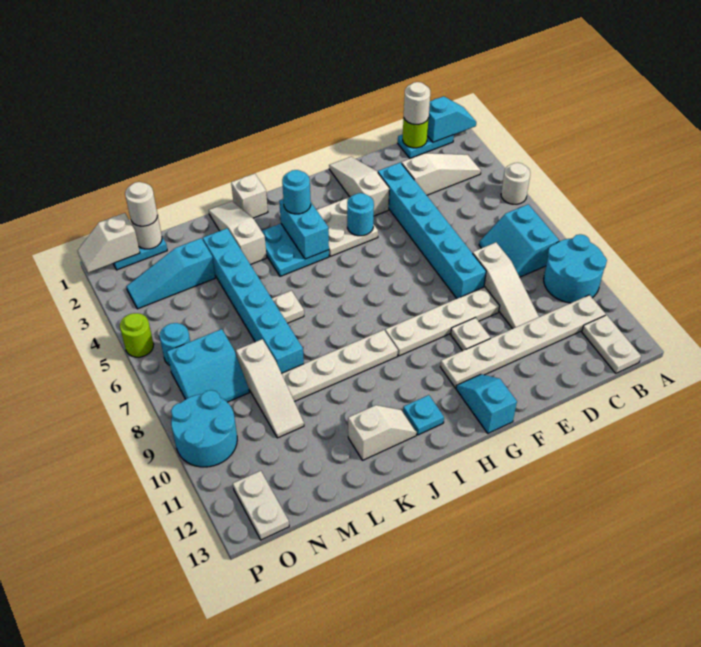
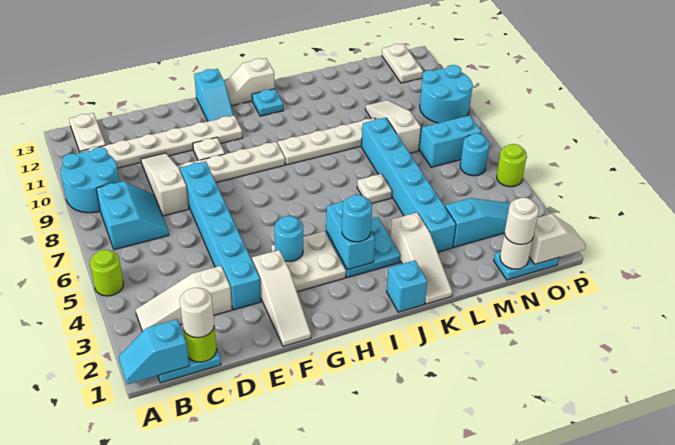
white round brick A5 level 1 -> lime round brick A5 level 1
white brick J1 level 1 -> cyan brick J1 level 1
white slope J12:K12 level 1 top K -> white slope H13:I13 level 1 top I

